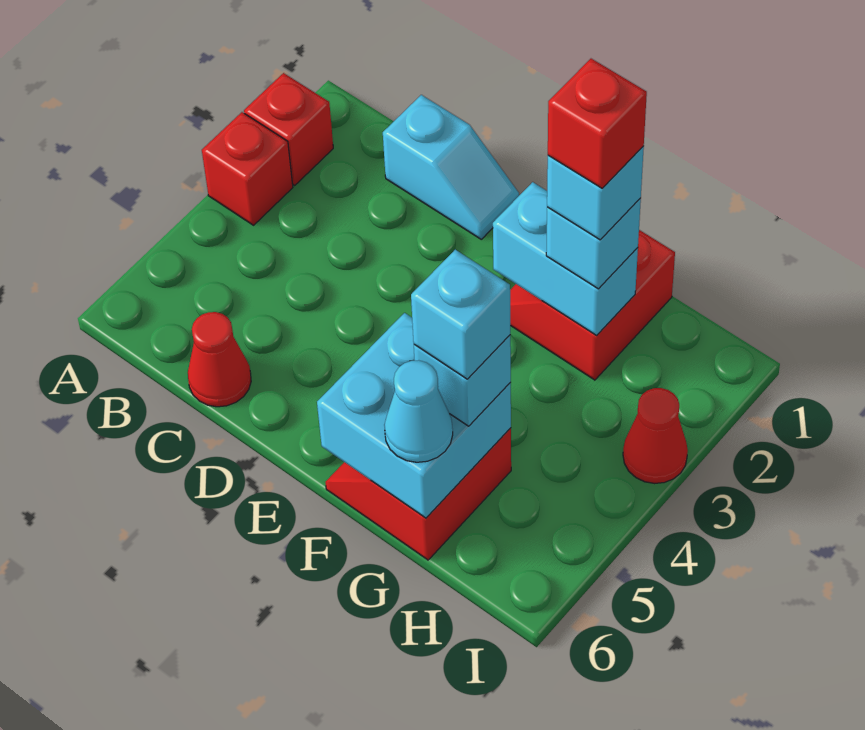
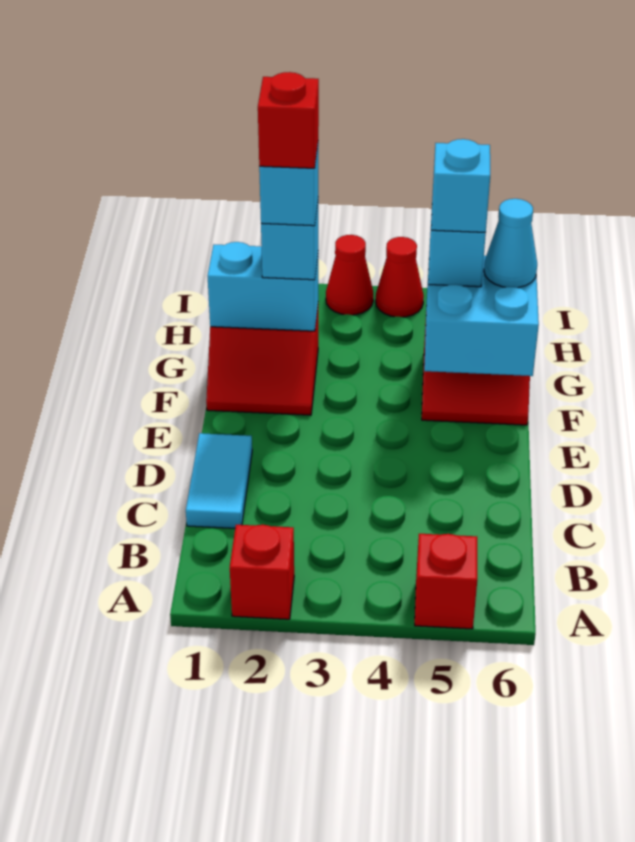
red brick A3 level 1 -> red brick A5 level 1
cyan slope C1:D1 level 1 top C -> cyan tile C1:D1 level 1
red cone C6 level 1 -> red cone I4 level 1
cyan brick F2:G2 level 2 -> cyan brick G1:G2 level 2

